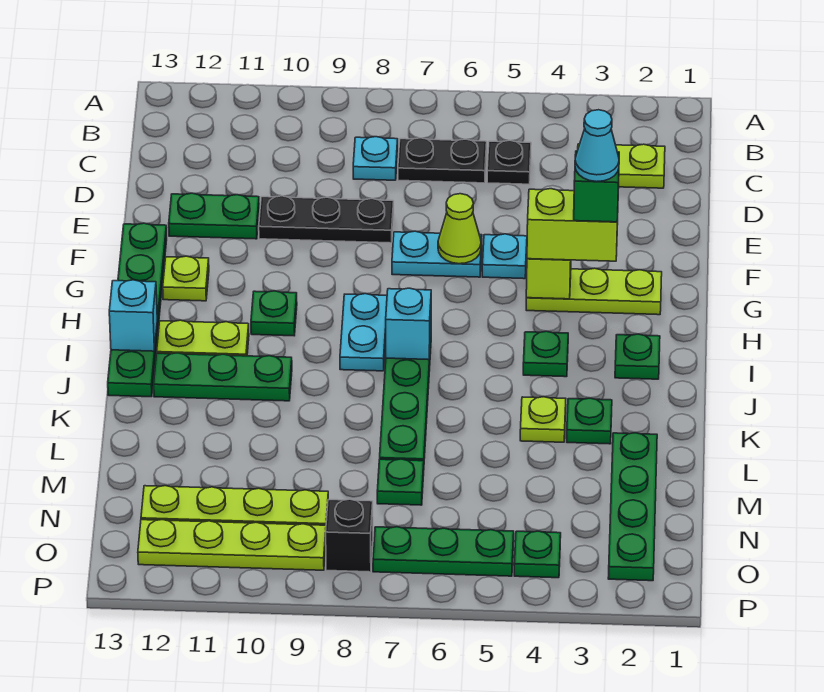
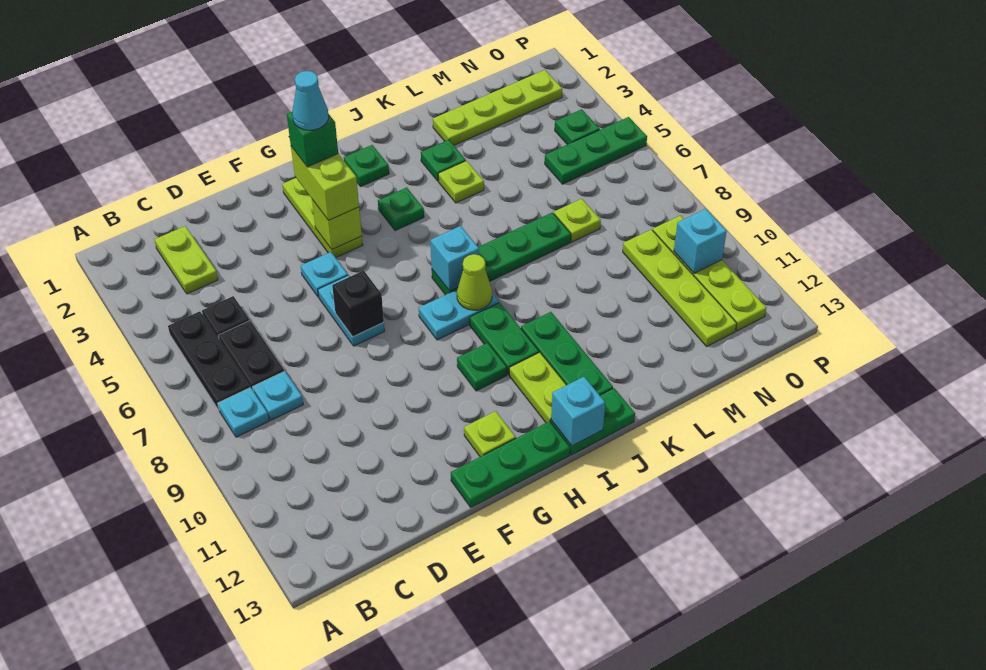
none -> cyan plate B8 level 1
black plate E8:E10 level 1 -> black plate B5:B7 level 1
green plate E11:E12 level 1 -> green plate I9:I10 level 1
lime cone F6 level 2 -> lime cone I8 level 2
green plate L2:O2 level 1 -> lime plate L2:O2 level 1
green plate M7 level 1 -> lime plate M7 level 1
green plate O5:O7 level 1 -> green plate N5:P5 level 1
black brick O8 level 1 -> black brick F7 level 2
none -> cyan brick O10 level 2

